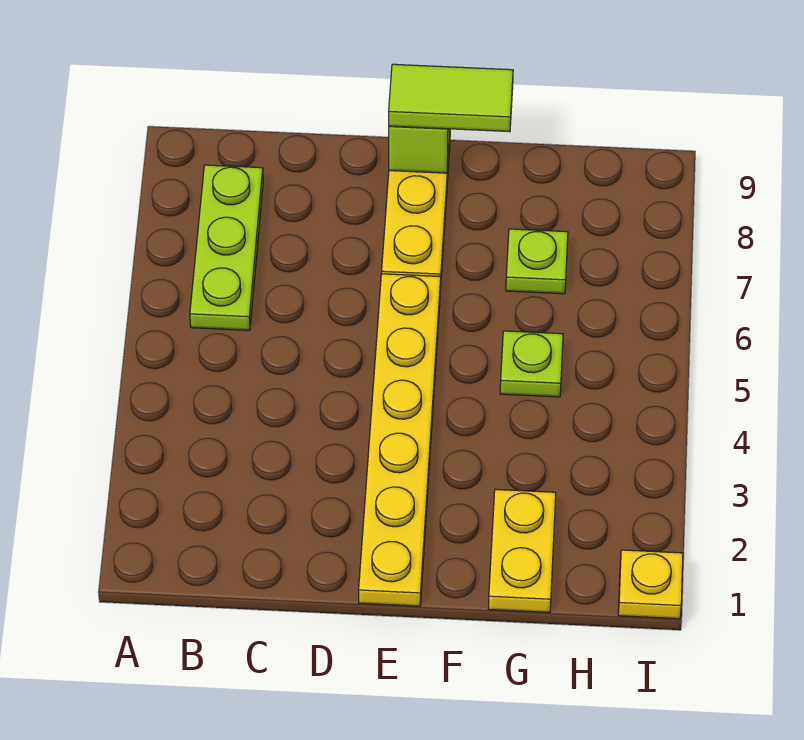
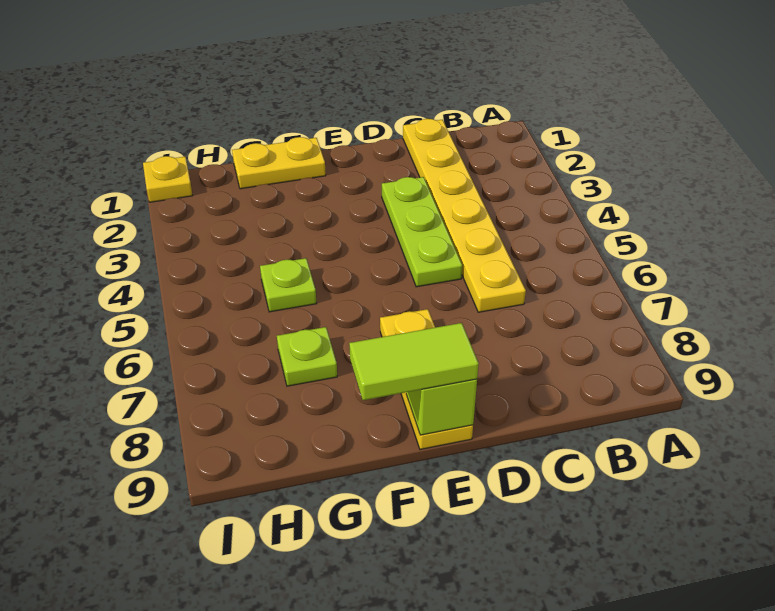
lime plate B6:B8 level 1 -> lime plate D3:D5 level 1
yellow plate E1:E6 level 1 -> yellow plate C1:C6 level 1
yellow plate G1:G2 level 1 -> yellow plate F1:G1 level 1

